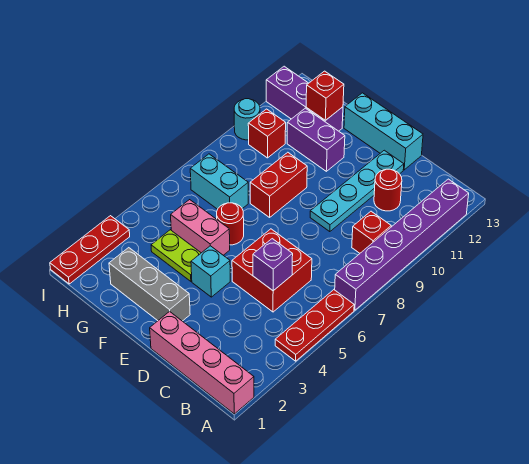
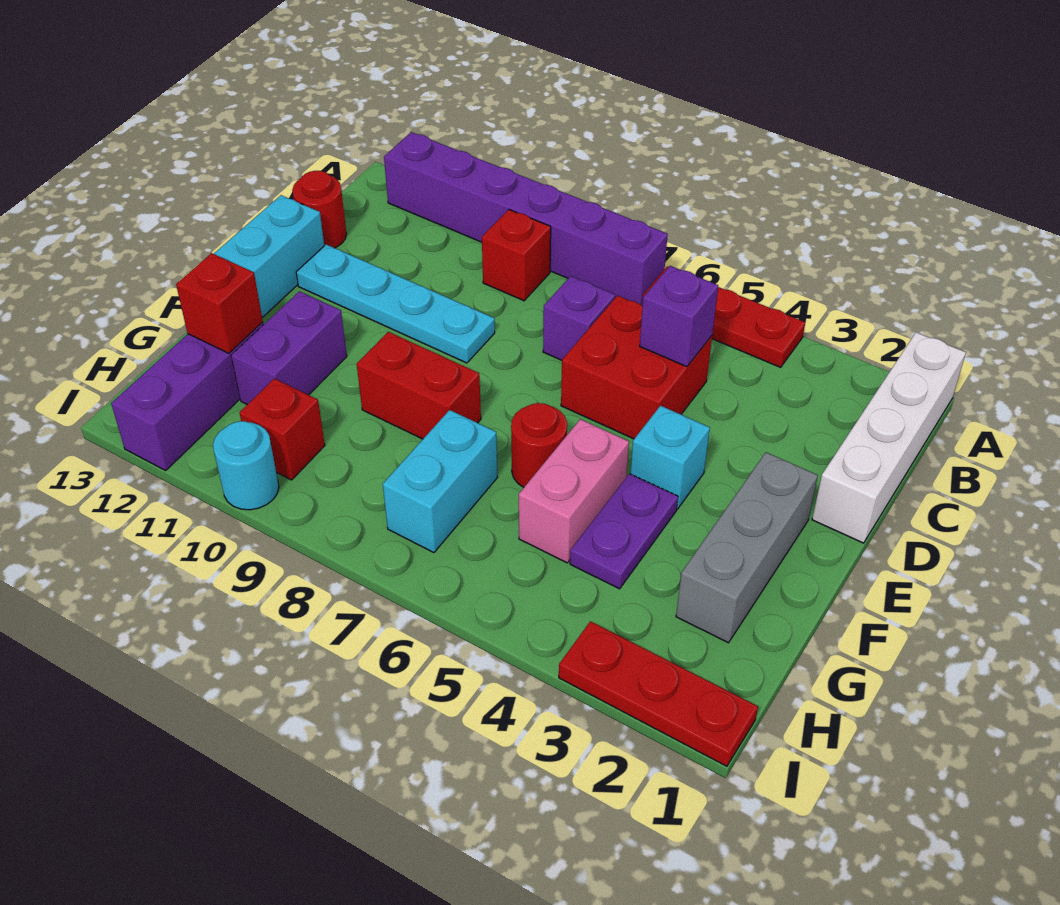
pink brick A1:D1 level 1 -> white brick A1:D1 level 1
none -> purple brick C7 level 1
red round brick C11 level 1 -> red round brick C13 level 1
lime plate F4:G4 level 1 -> purple plate F4:G4 level 1

